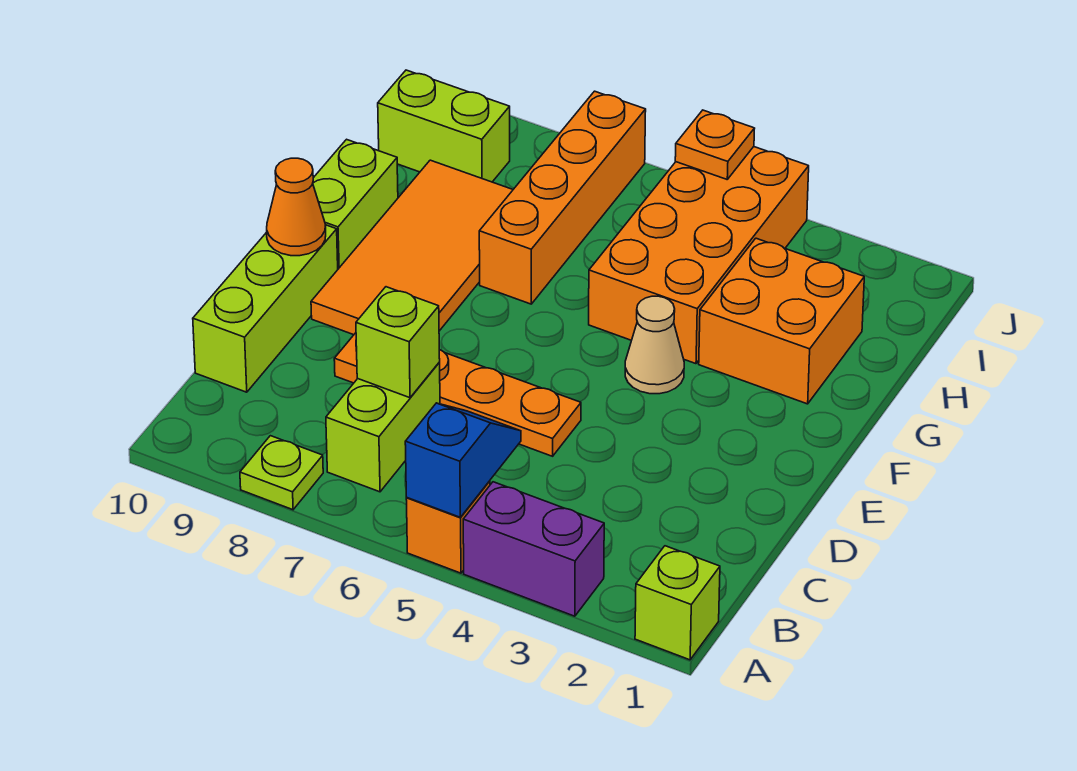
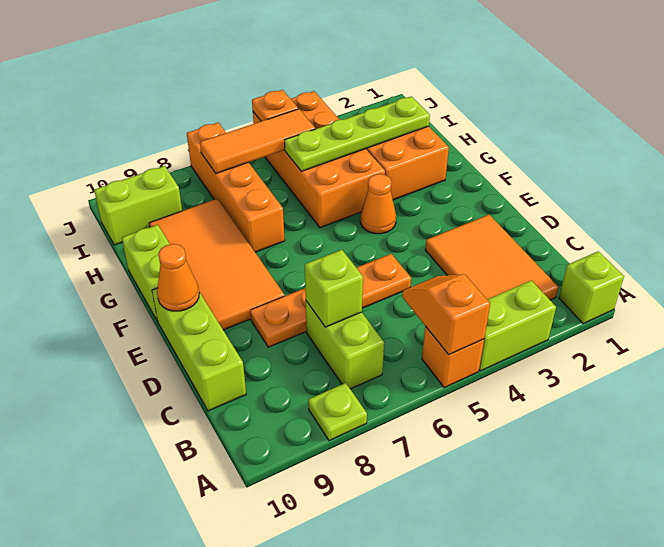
purple brick A3:A4 level 1 -> lime brick A3:A4 level 1
blue slope A5:B5 level 2 top A -> orange slope A5:B5 level 2 top A
none -> orange tile B2:D3 level 1
tan cone F4 level 1 -> orange cone F4 level 1
none -> lime plate H2:H5 level 2
none -> orange tile I5:I7 level 2

